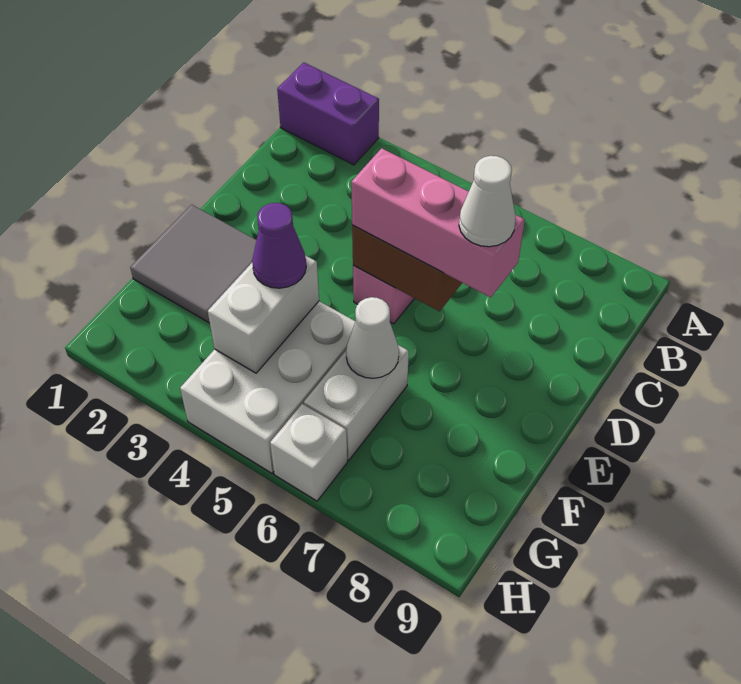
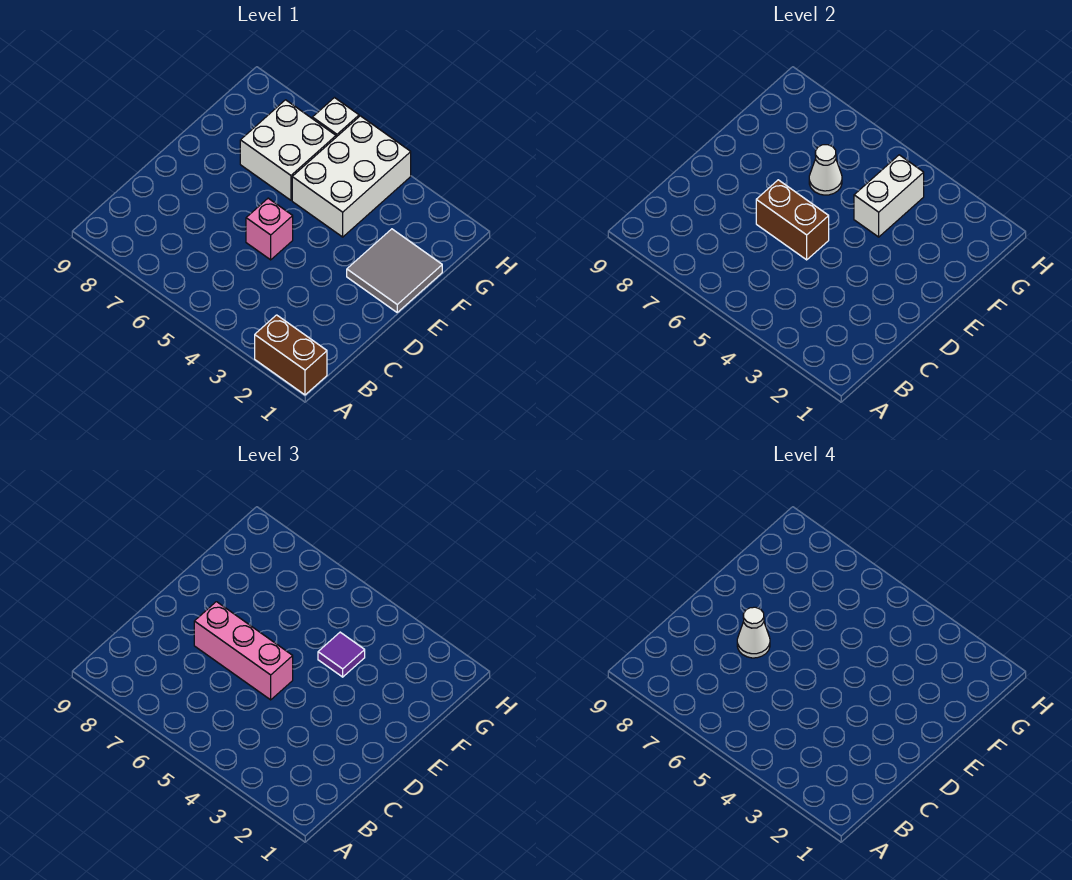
purple brick A1:A2 level 1 -> brown brick A1:A2 level 1
purple cone F4 level 3 -> purple tile F4 level 3
white brick F6:G6 level 1 -> white brick F6:G7 level 1

